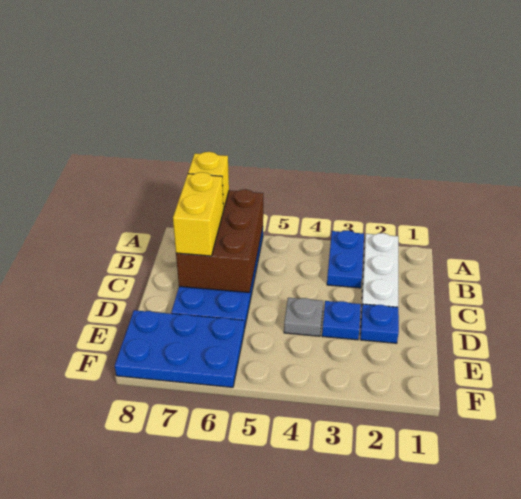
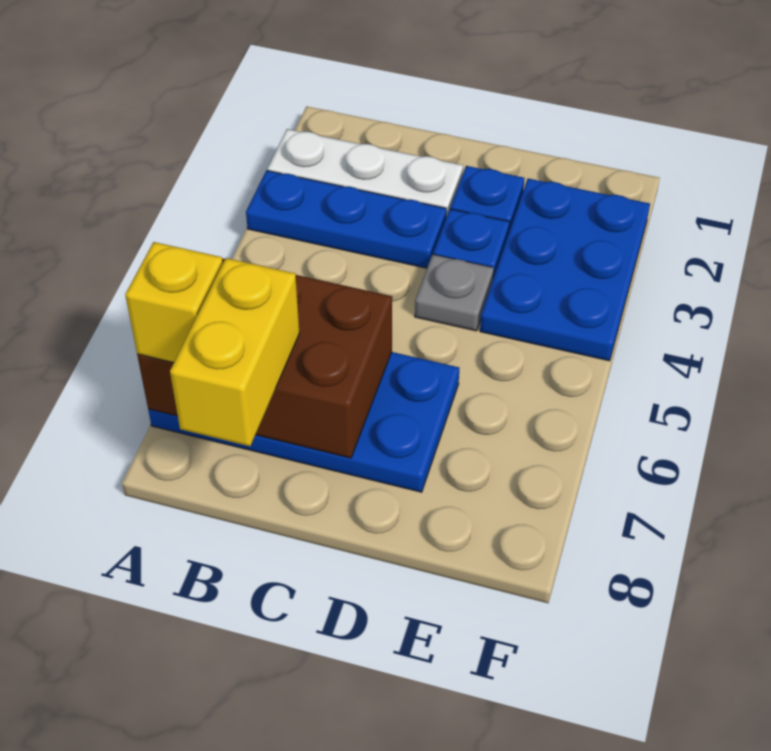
blue plate A3:B3 level 1 -> blue plate A3:C3 level 1
yellow brick B7:C7 level 3 -> yellow brick B7:B8 level 3
blue plate E6:F8 level 1 -> blue plate E2:F4 level 1

